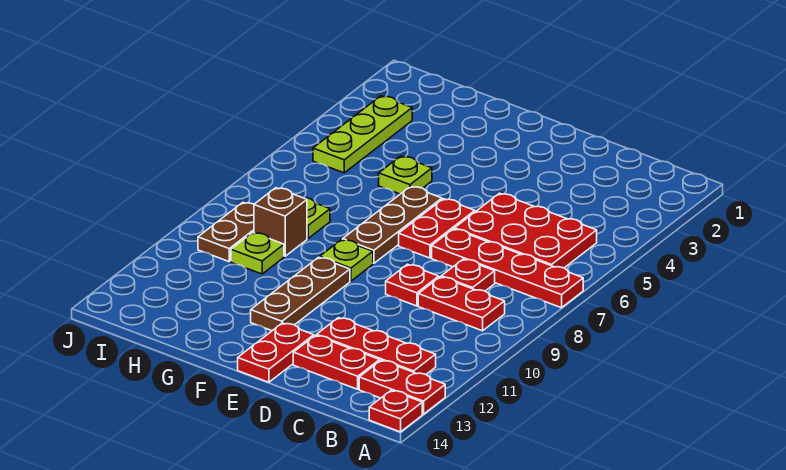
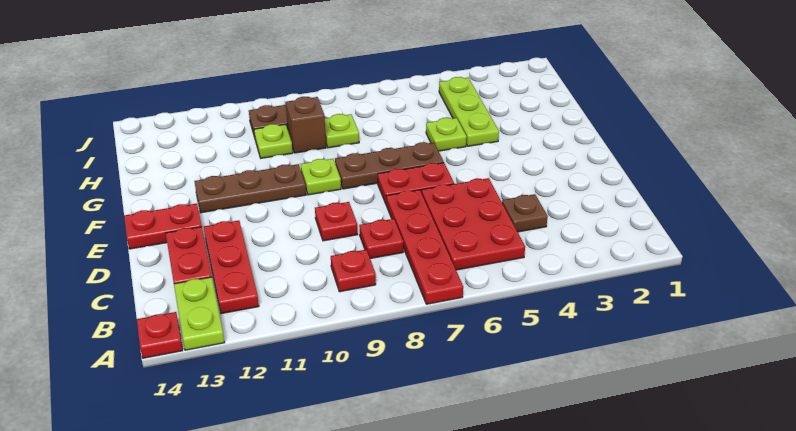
red plate A13:B13 level 1 -> lime plate A13:B13 level 1
red plate B9:C9 level 1 -> red plate B9 level 1
none -> brown plate C4 level 1
lime plate I3:I5 level 1 -> lime plate G4:I4 level 1

